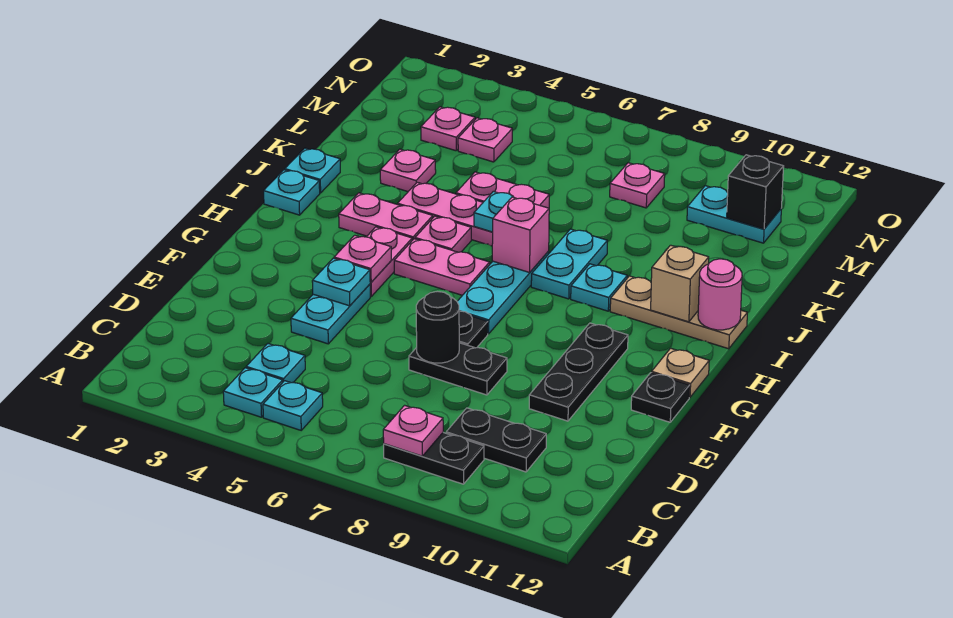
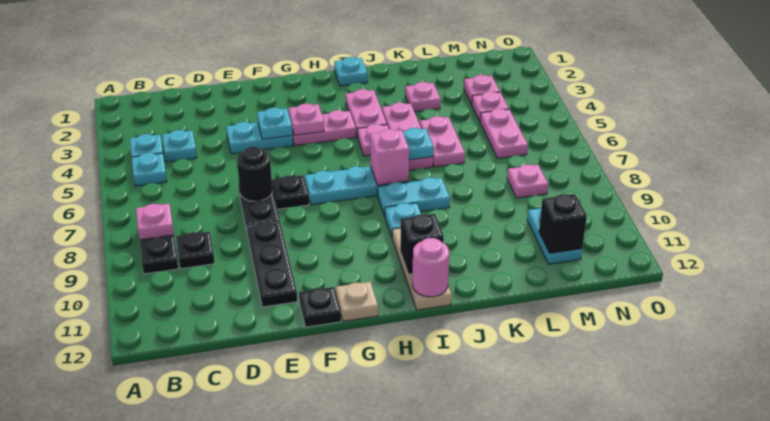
black plate C9:C10 level 1 -> black plate C9 level 1
black plate E10:G10 level 1 -> black plate E9:E11 level 1
pink plate H5:H6 level 1 -> pink plate M5:M6 level 1
tan brick I11 level 2 -> black brick I11 level 2
cyan plate J1 level 1 -> none

